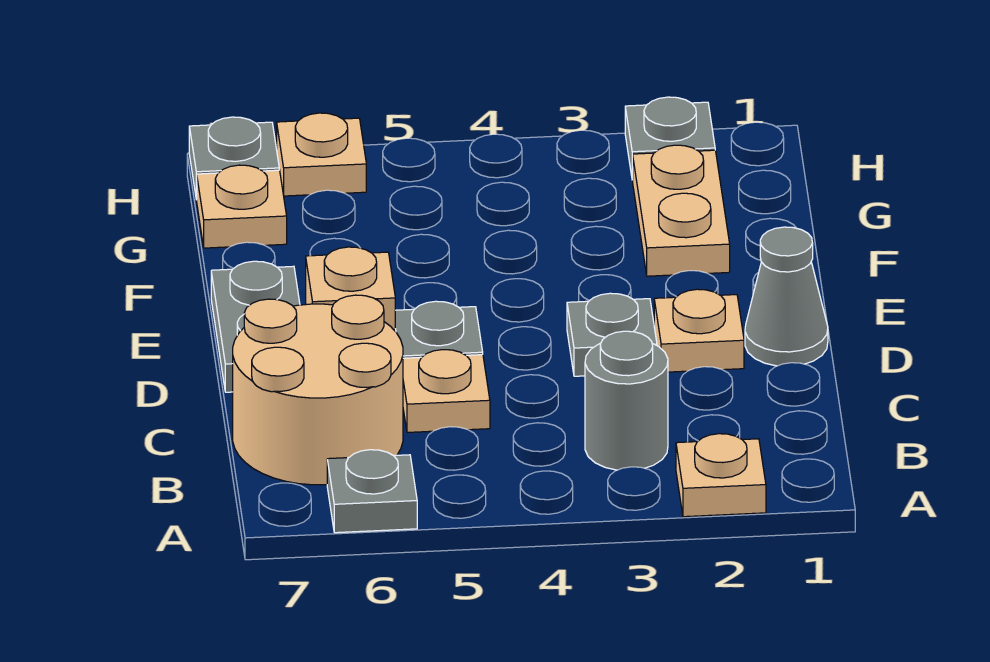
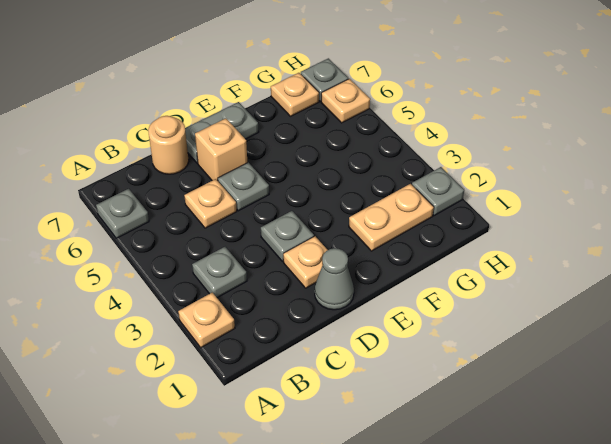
grey round brick B3 level 1 -> grey plate B3 level 1
tan round brick B6:C7 level 1 -> tan round brick C7 level 1

